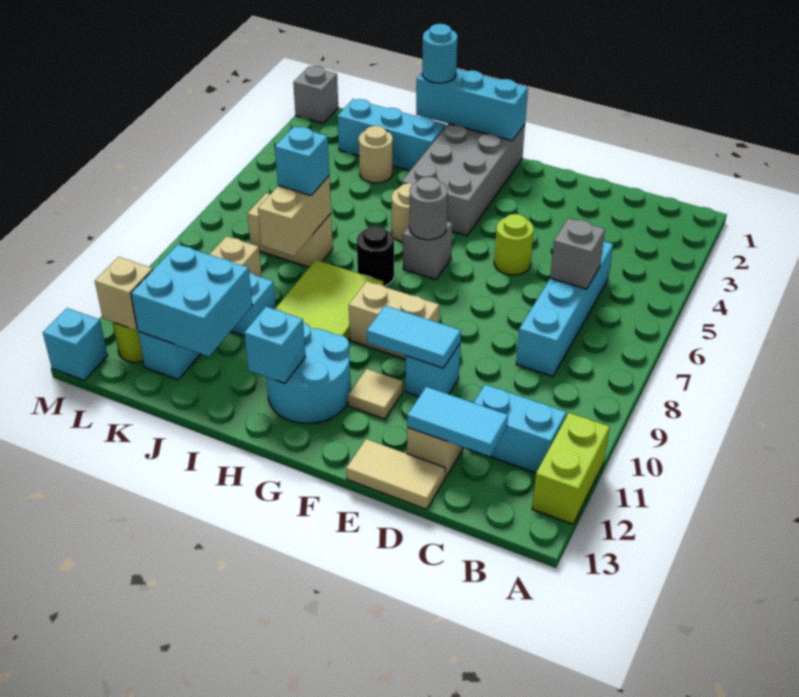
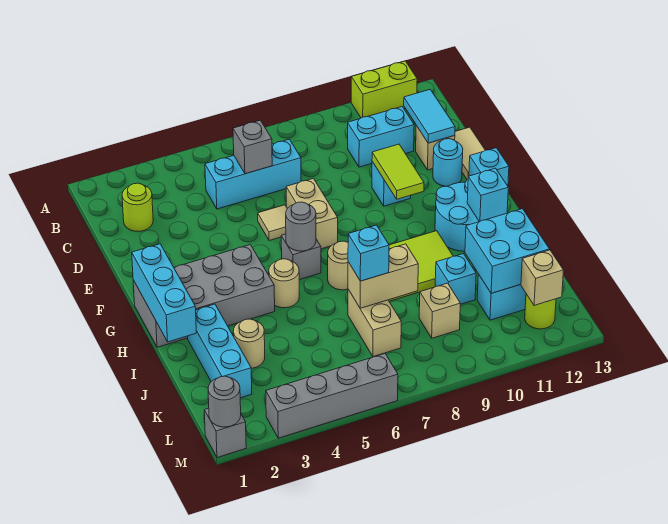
cyan brick B11:C11 level 1 -> cyan brick C10:C11 level 1
cyan brick C5:C8 level 1 -> cyan brick C5:C7 level 1
lime round brick E5 level 1 -> lime round brick C2 level 1
cyan tile E10:F10 level 2 -> lime tile E10:F10 level 2
tan brick F9:G9 level 1 -> tan brick E7:F7 level 1
tan tile F11 level 1 -> tan tile E6 level 1
black round brick H7 level 1 -> tan round brick H7 level 1
cyan round brick I1 level 3 -> cyan round brick E12 level 1
none -> grey round brick M1 level 2
none -> grey brick M3:M6 level 1
cyan brick M13 level 1 -> cyan brick F13 level 1

